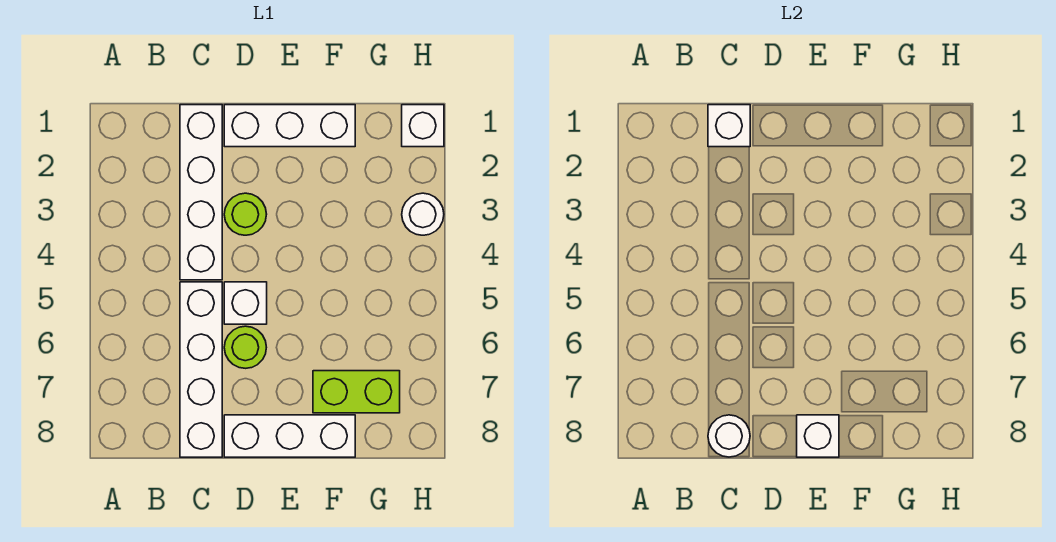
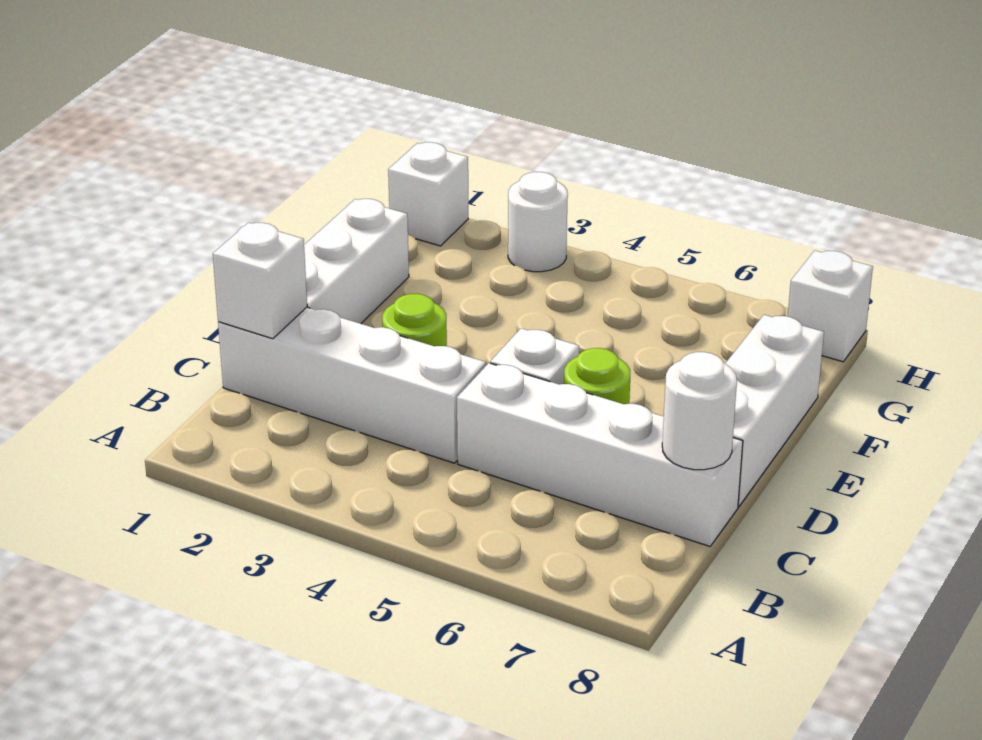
white brick E8 level 2 -> white brick H8 level 1
lime brick F7:G7 level 1 -> none

